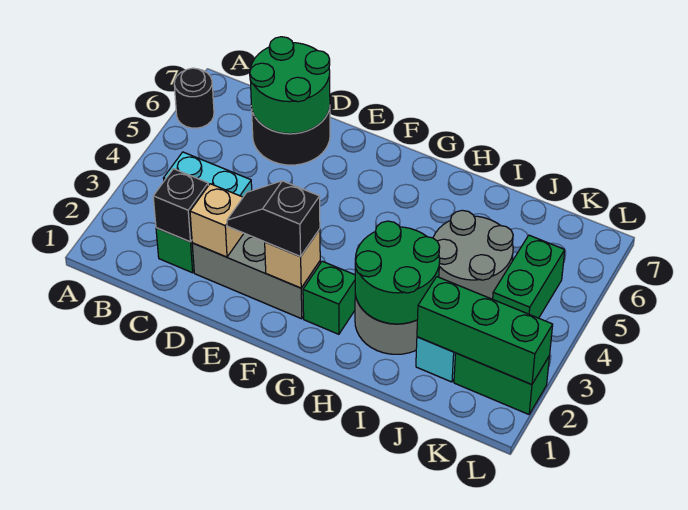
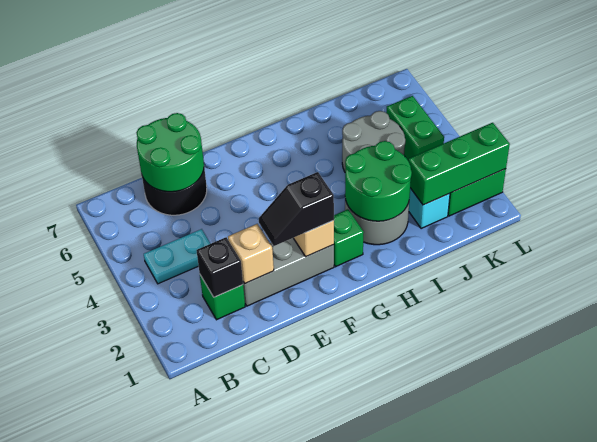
black round brick A6 level 1 -> none

